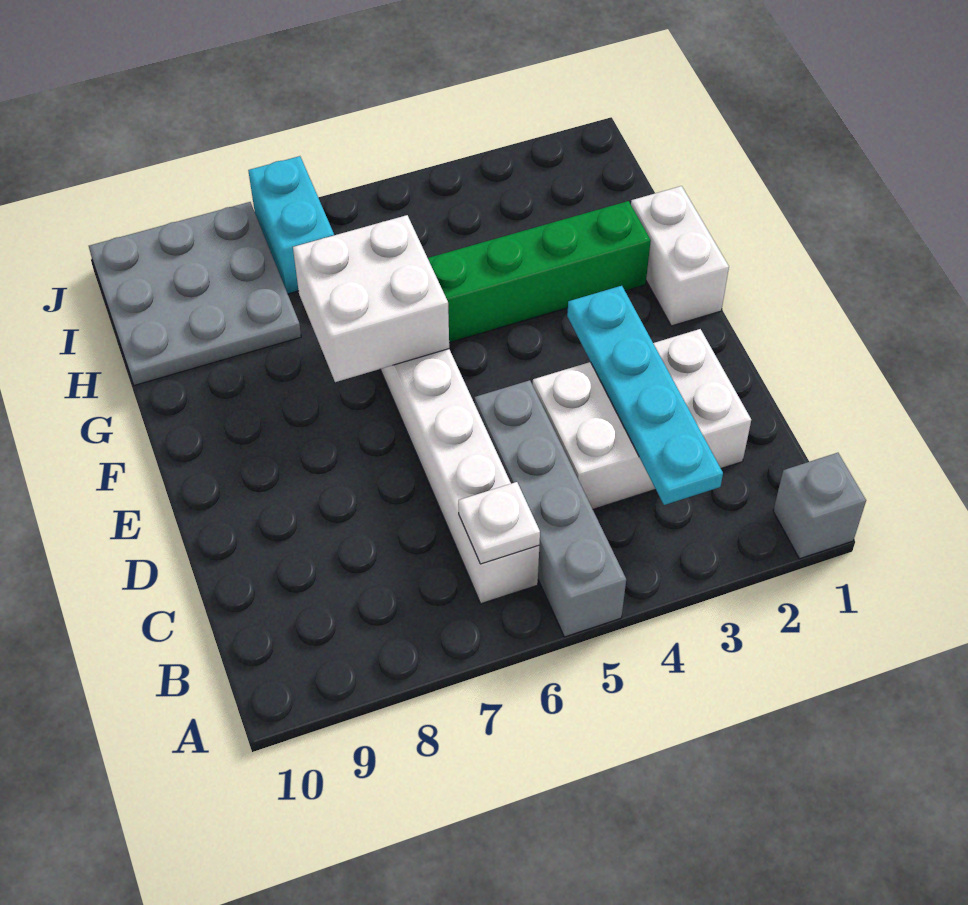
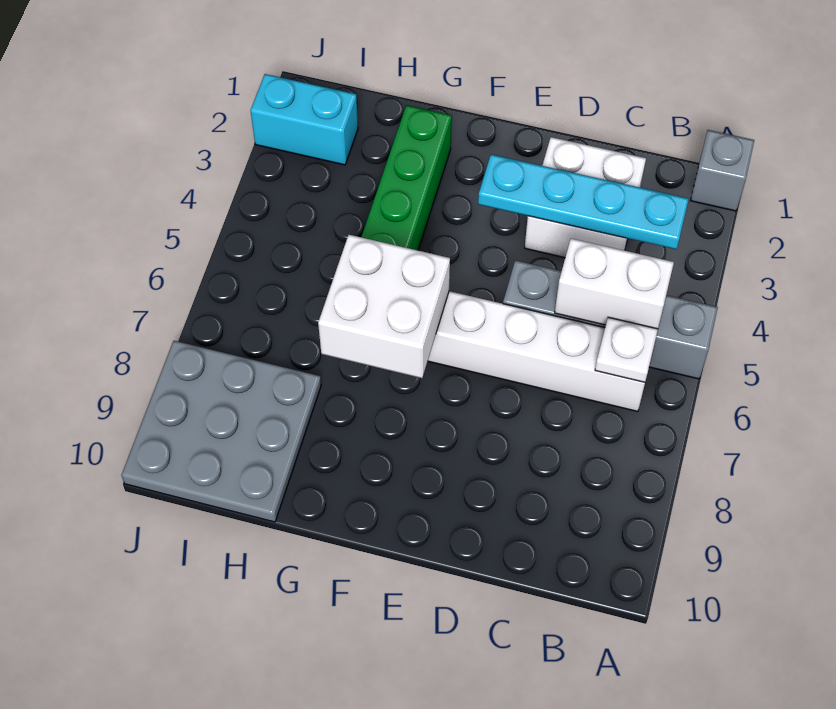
white brick C2:D4 level 1 -> white brick C2:D3 level 1
white brick F1:G1 level 1 -> white brick B5:C5 level 2
cyan brick I7:J7 level 1 -> cyan brick I2:J2 level 1

